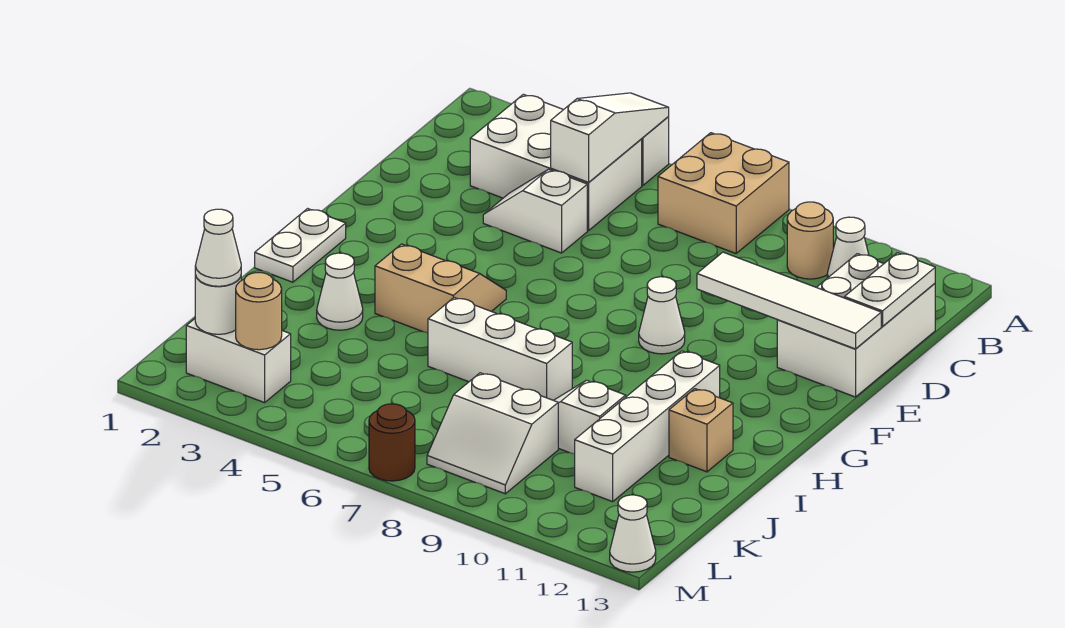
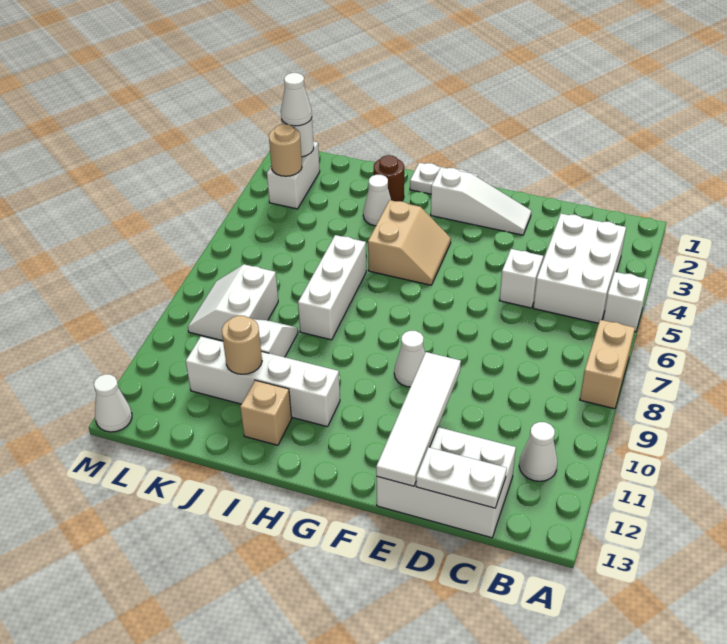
white slope A5:C5 level 2 top C -> white slope E2:G2 level 1 top G
tan brick A7:B8 level 1 -> tan brick A7:A8 level 1
tan round brick B10 level 1 -> tan round brick J11 level 2
brown round brick M7 level 1 -> brown round brick I2 level 1

